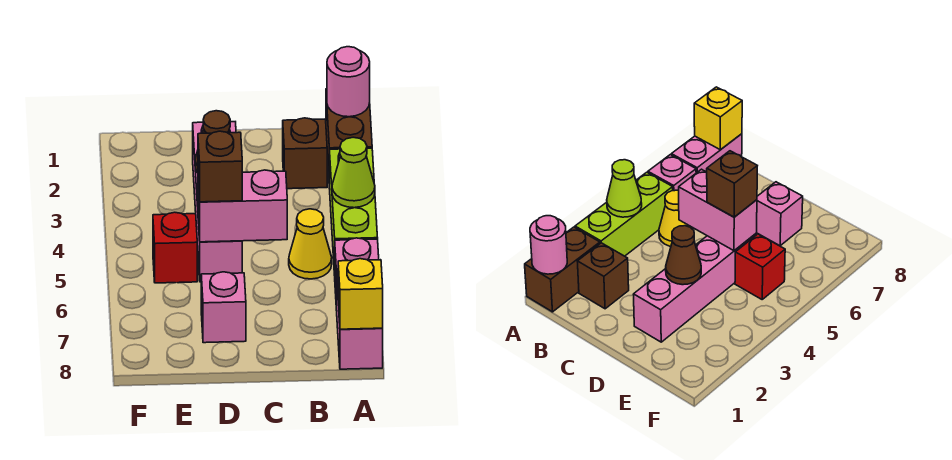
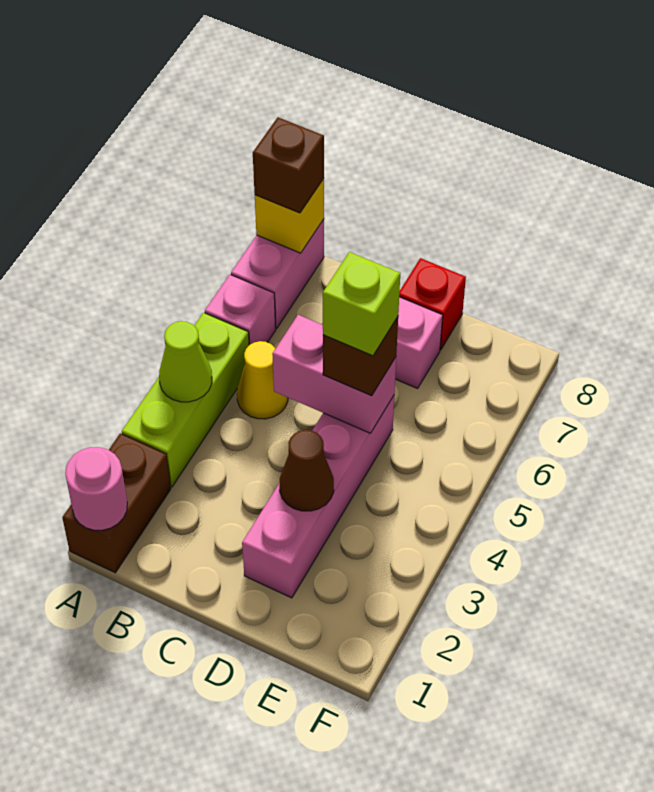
brown brick B2 level 1 -> brown brick A8 level 3
none -> lime brick D5 level 4
red brick E5 level 1 -> red brick D8 level 1

